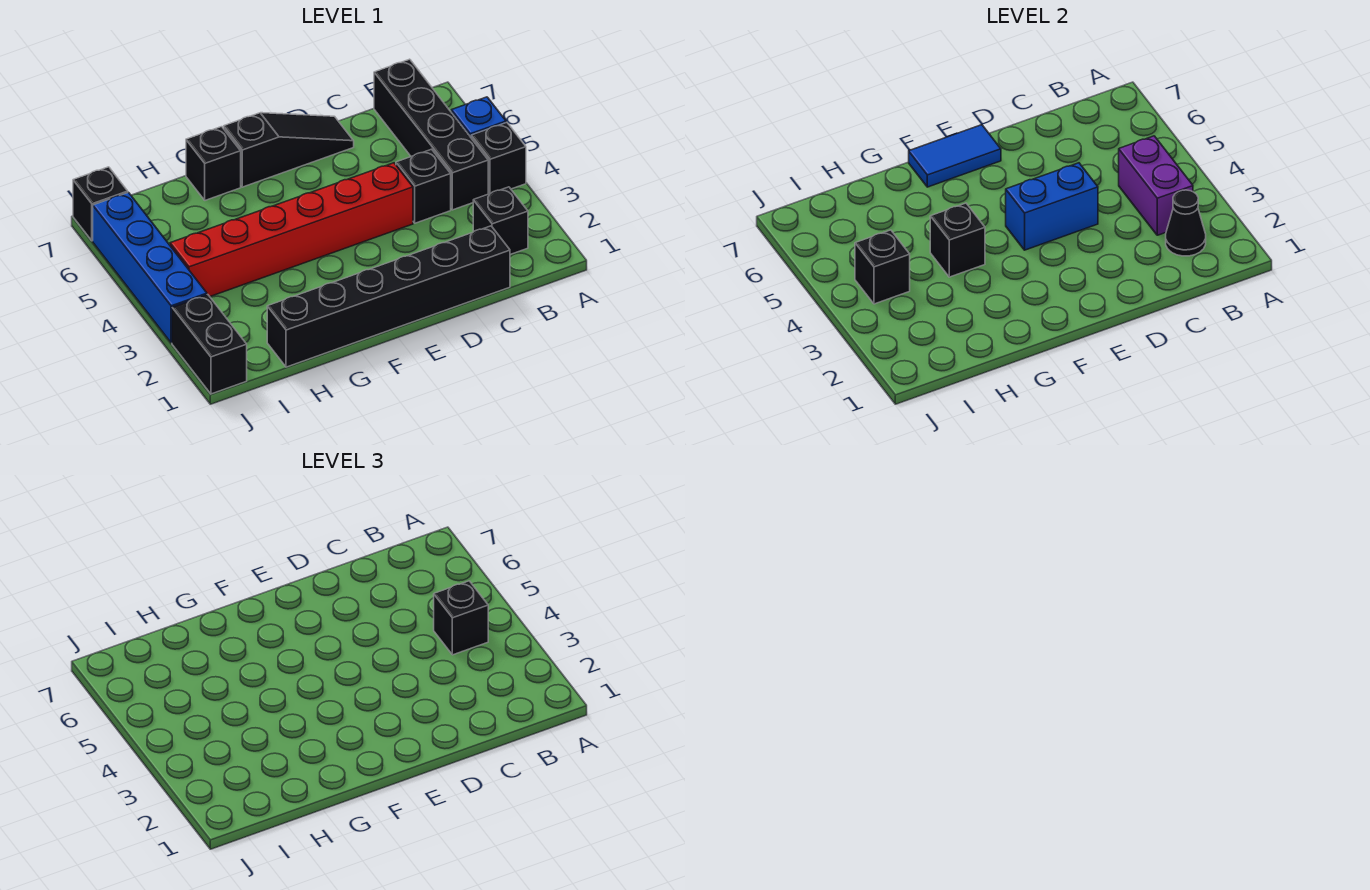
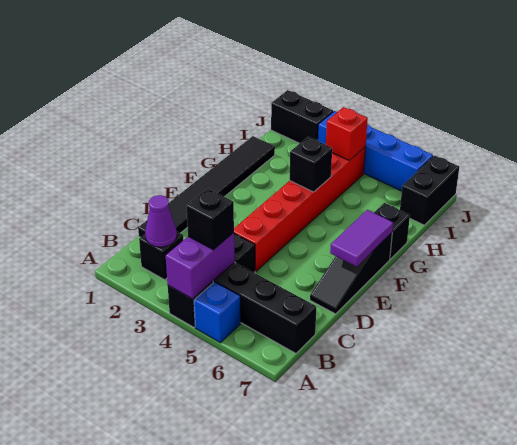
black cone B2 level 2 -> purple cone B2 level 2
purple brick B3:B4 level 2 -> purple brick A4:B4 level 2
black brick C1:H1 level 1 -> black tile C1:H1 level 1
blue brick D4:E4 level 2 -> none
blue tile E7:F7 level 2 -> purple tile E7:F7 level 2
black brick I4 level 2 -> red brick I4 level 2
black brick J7 level 1 -> black brick I7:J7 level 1

